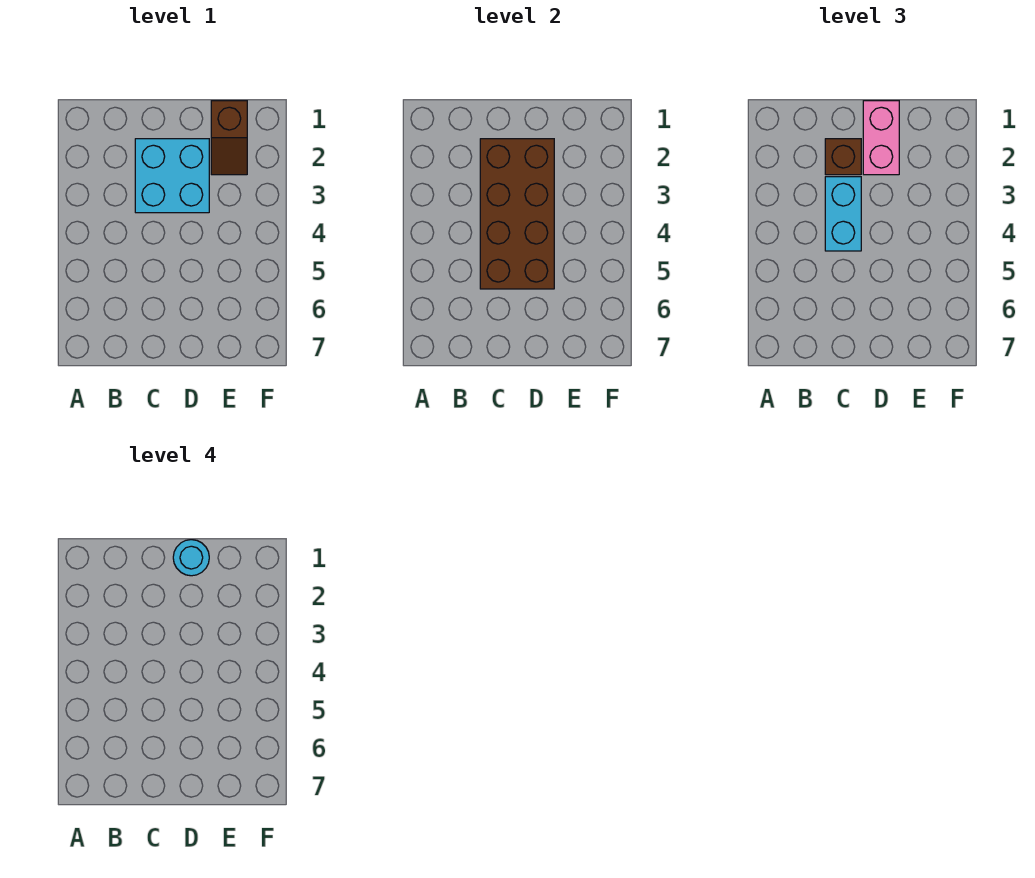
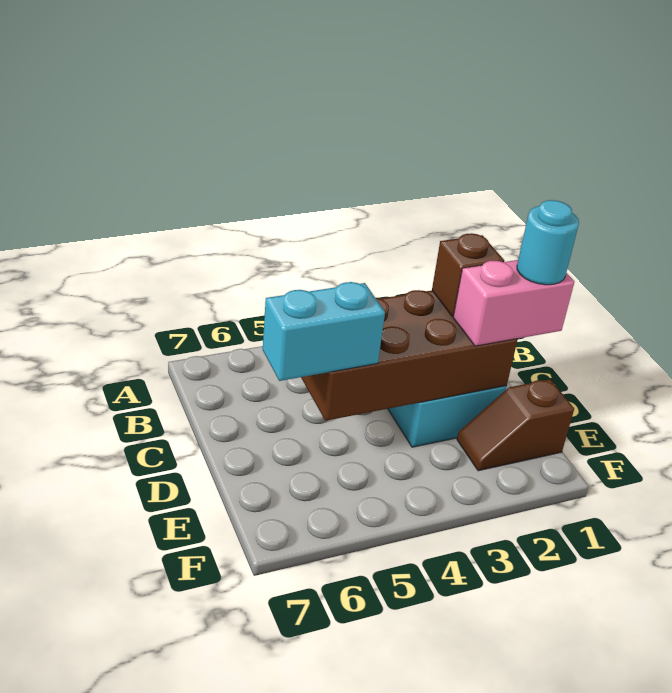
cyan brick C3:C4 level 3 -> cyan brick D5:D6 level 3

